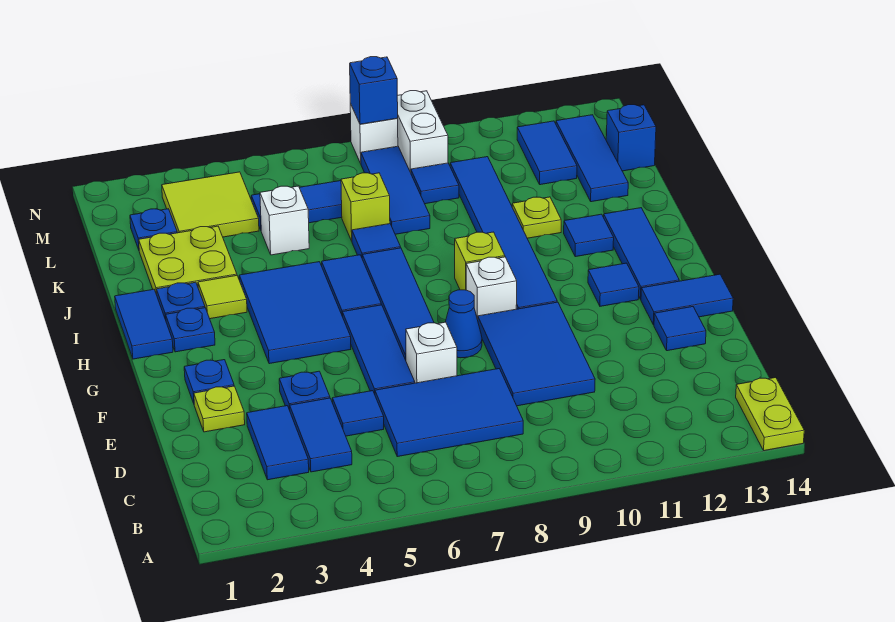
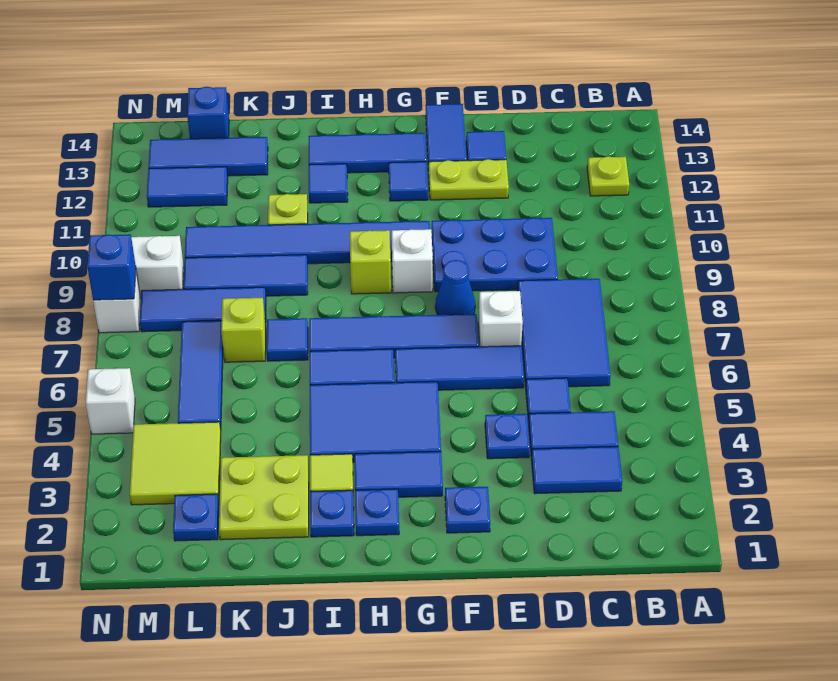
lime plate A14:B14 level 1 -> lime plate E12:F12 level 1
blue tile D9:F10 level 1 -> blue plate D9:F10 level 1
lime plate E2 level 1 -> lime plate B12 level 1
blue tile H1:I1 level 1 -> blue tile G3:H3 level 1
white brick K5 level 1 -> white brick N5 level 1
blue tile L9 level 1 -> blue tile J9:L9 level 1

